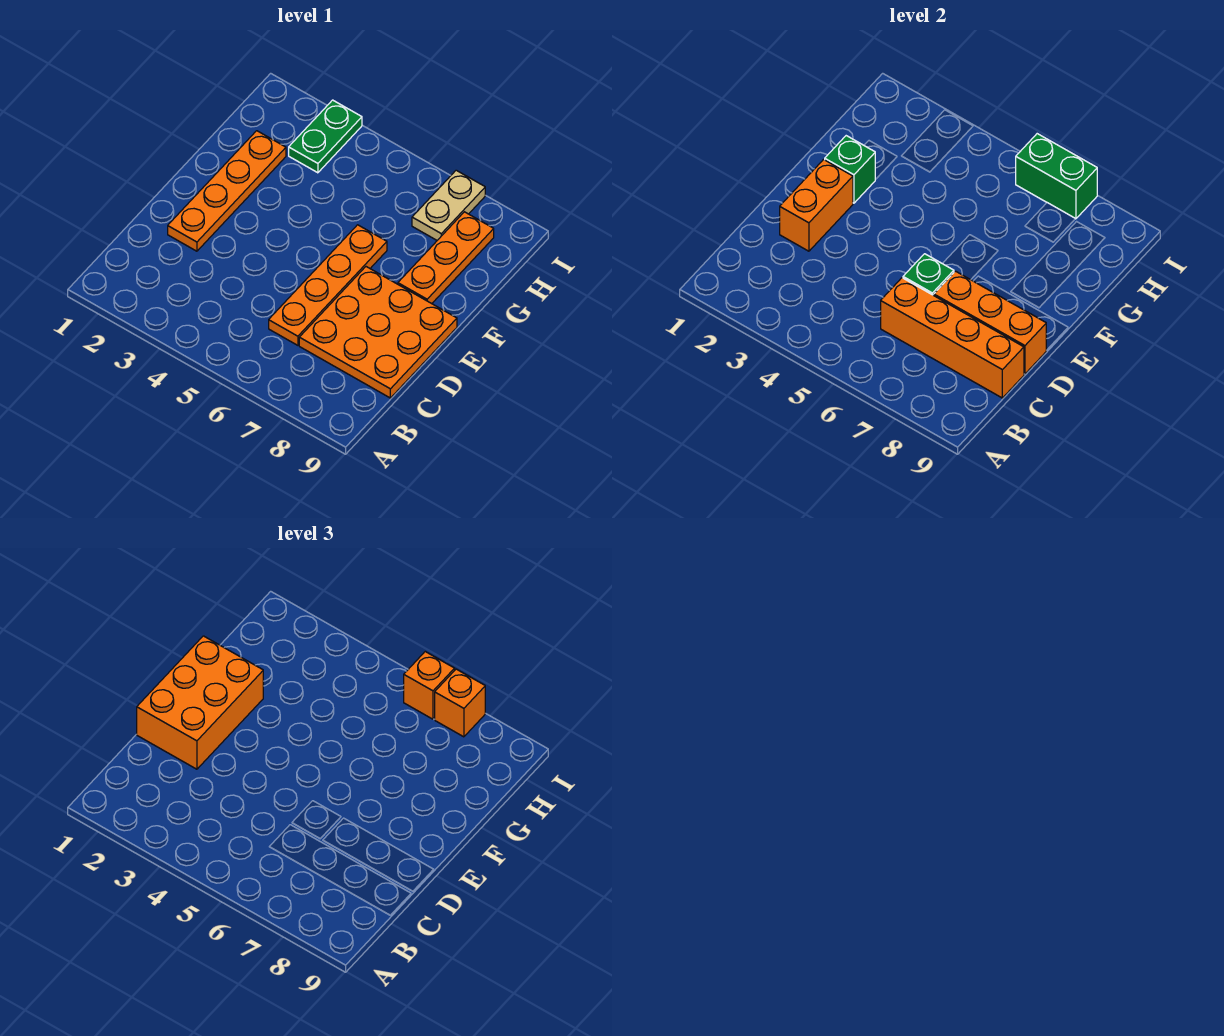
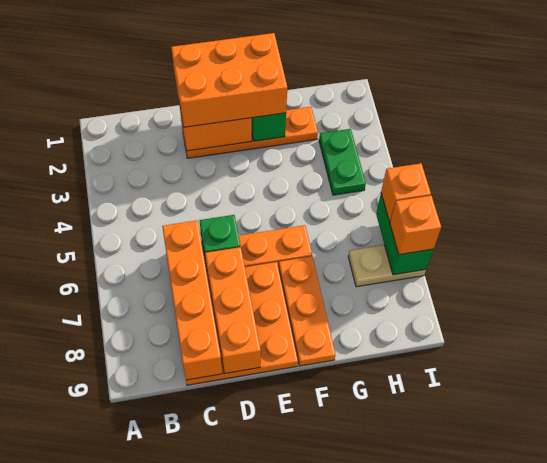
orange plate F8:H8 level 1 -> orange plate F7:F9 level 1
green plate H3:I3 level 1 -> green plate H3:H4 level 1

